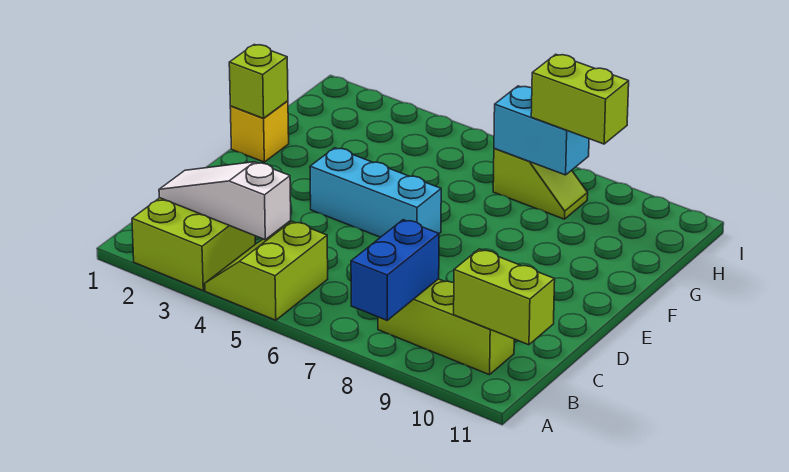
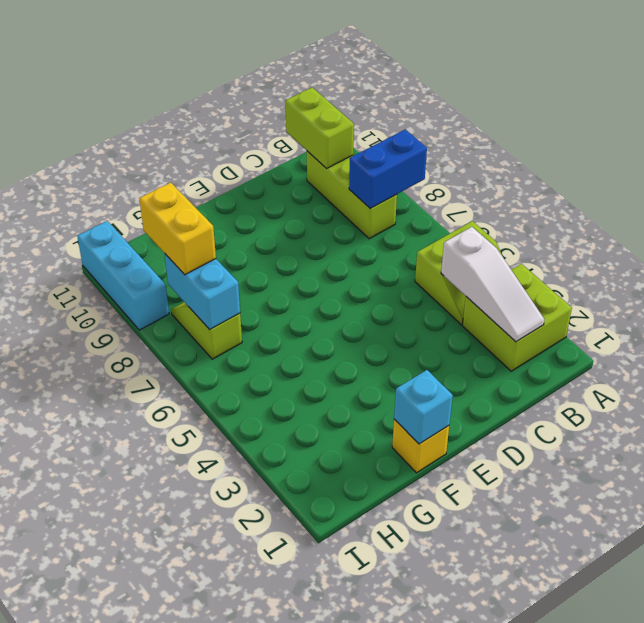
cyan brick E4:E6 level 1 -> cyan brick I9:I11 level 1
lime brick F1 level 2 -> cyan brick F1 level 2
lime brick H8:H9 level 3 -> yellow brick H8:H9 level 3

